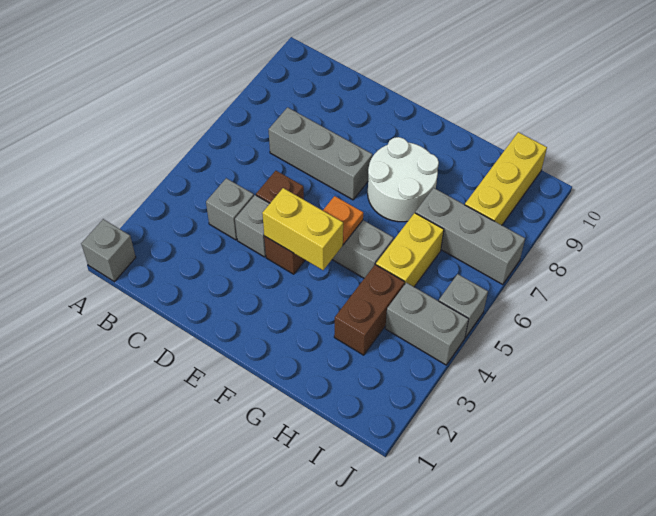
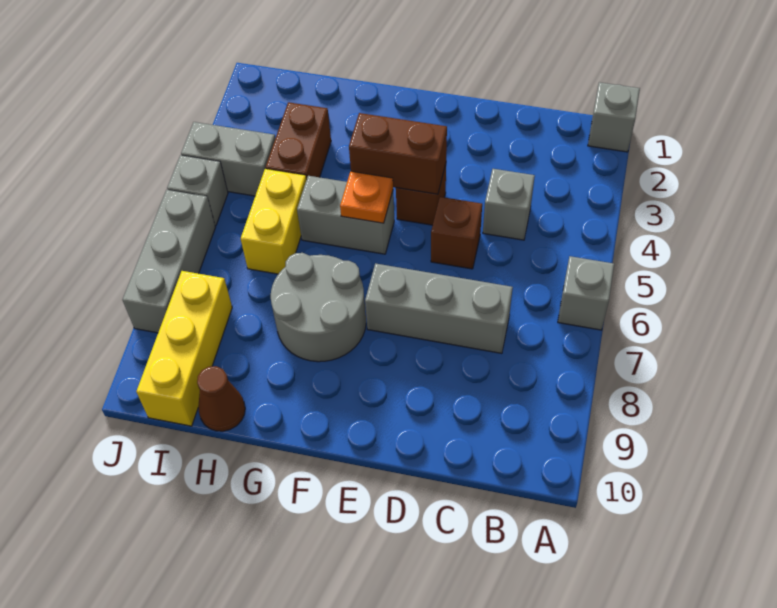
grey brick D4 level 1 -> grey brick A6 level 1
yellow brick E4:F4 level 2 -> brown brick E4:F4 level 2
white round brick F7:G8 level 1 -> grey round brick F7:G8 level 1
grey brick H7:J7 level 1 -> grey brick J6:J8 level 1
none -> brown cone H10 level 1

